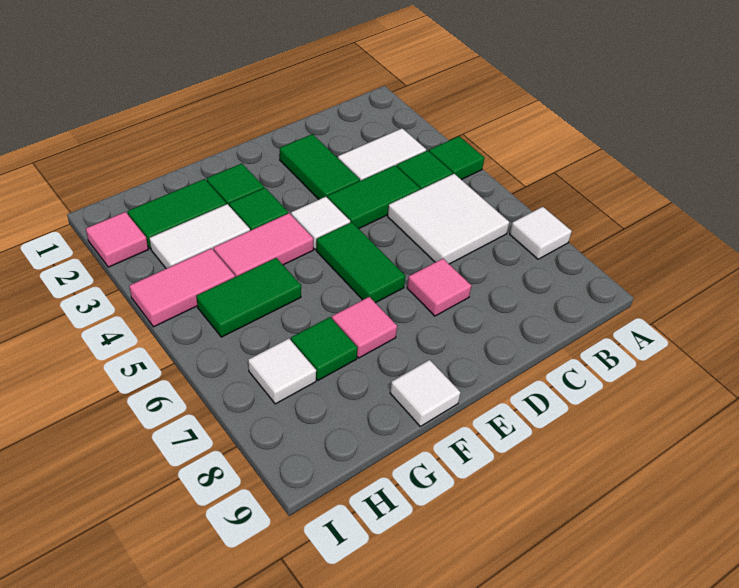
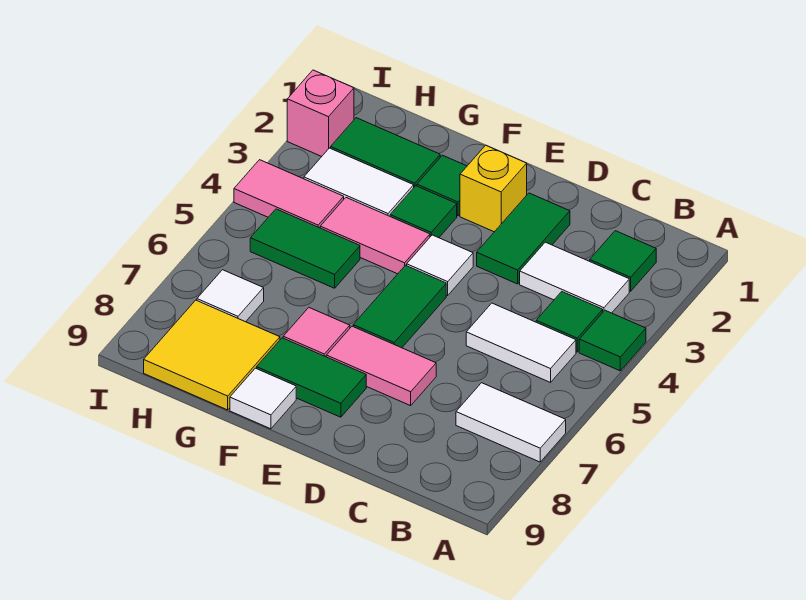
white tile A7 level 1 -> white tile A7:B7 level 1
white tile B5:C6 level 1 -> white tile B5:C5 level 1
green tile C4:D4 level 1 -> green tile E8:F8 level 1
pink tile D7 level 1 -> pink tile D7:E7 level 1
none -> yellow brick E2 level 1
green tile G7 level 1 -> green tile B2 level 1
none -> yellow tile G8:H9 level 1
pink tile I2 level 1 -> pink brick I2 level 1

